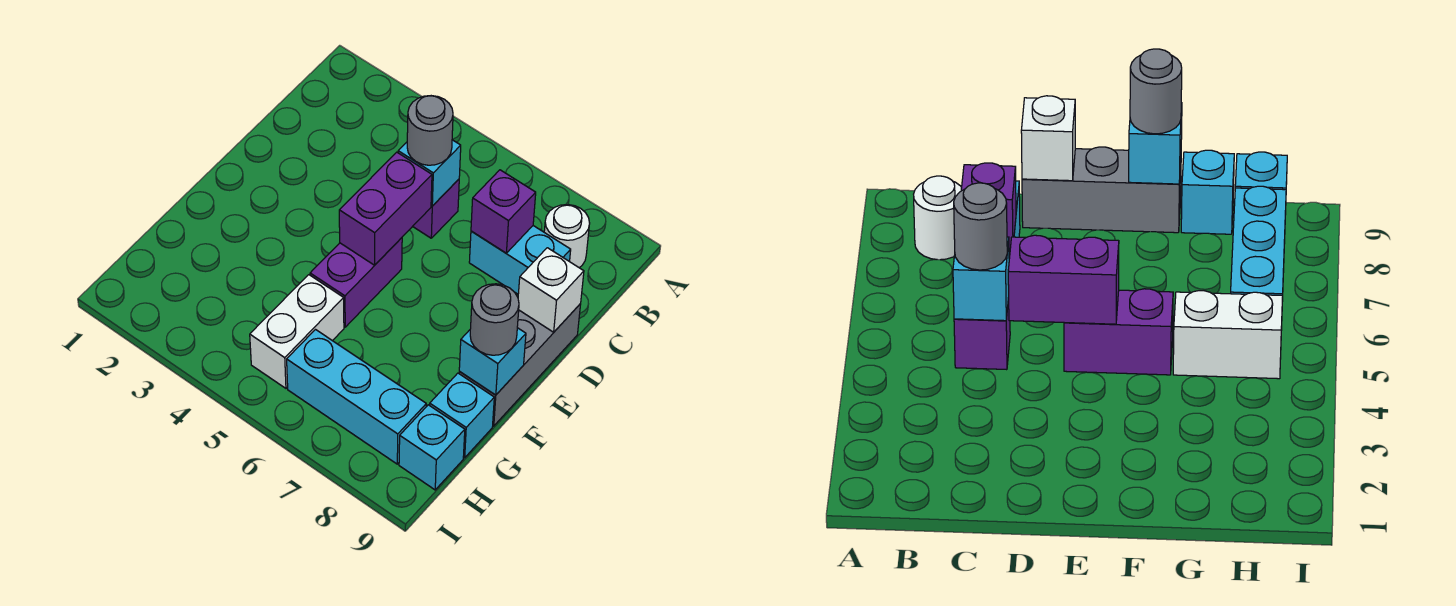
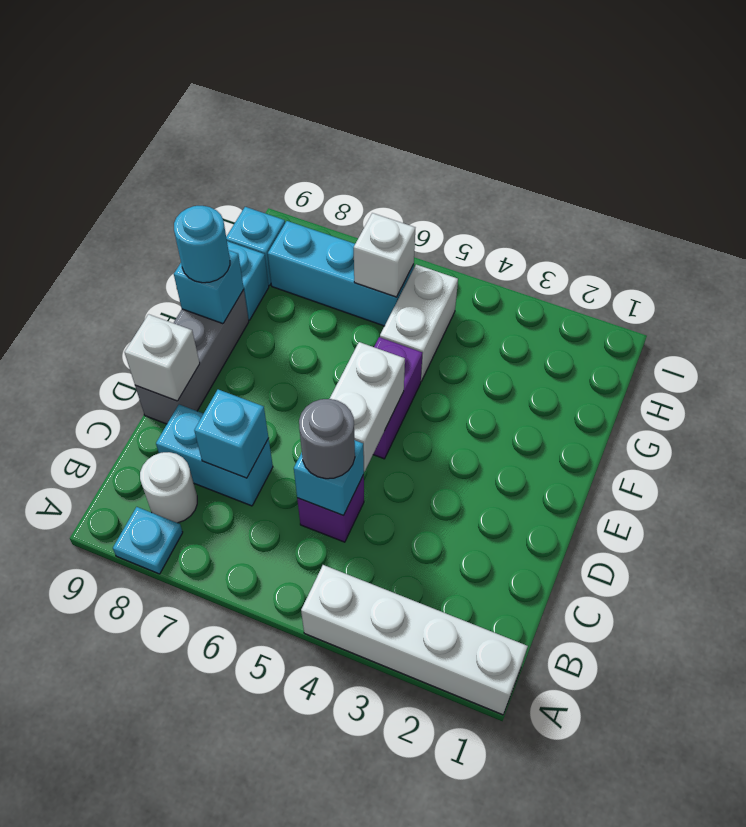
none -> white brick A1:A4 level 1
none -> cyan plate A8 level 1
purple brick C7 level 2 -> cyan brick C7 level 2
purple brick D5:E5 level 2 -> white brick D5:E5 level 2
grey round brick F9 level 3 -> cyan round brick F9 level 3
none -> white brick H6 level 2

